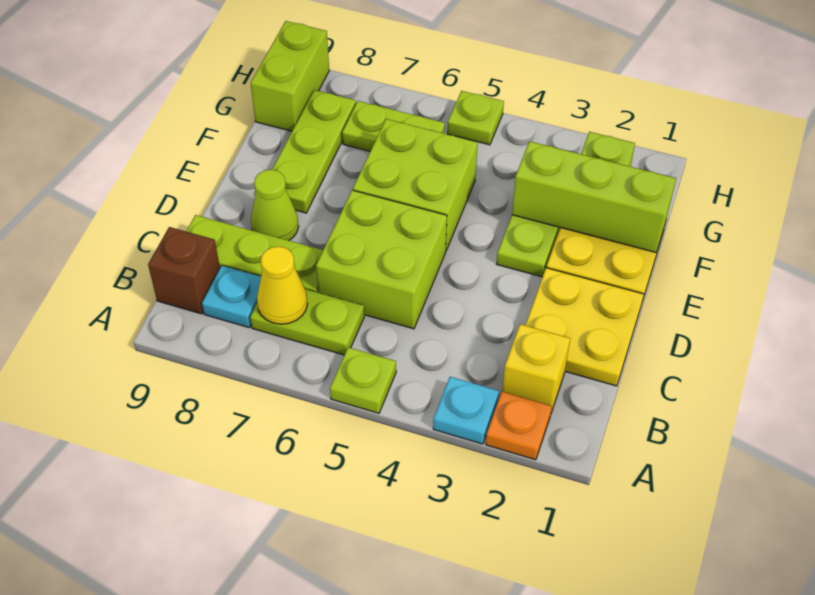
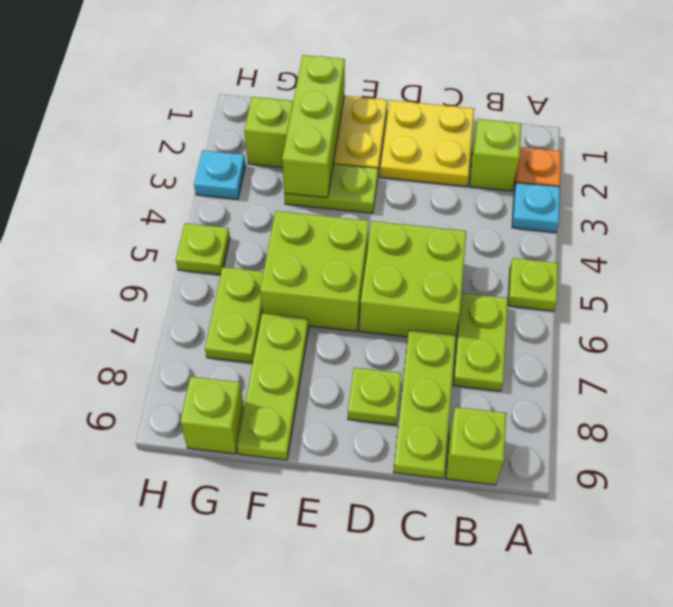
yellow brick B2 level 1 -> lime brick B2 level 1
yellow cone B7 level 2 -> none
cyan plate B8 level 1 -> cyan plate H3 level 1
brown brick B9 level 1 -> lime brick B9 level 1
lime cone D8 level 1 -> lime plate D8 level 1
lime plate E8:G8 level 1 -> lime plate F7:F9 level 1
lime brick G9:H9 level 1 -> lime brick G9 level 1

